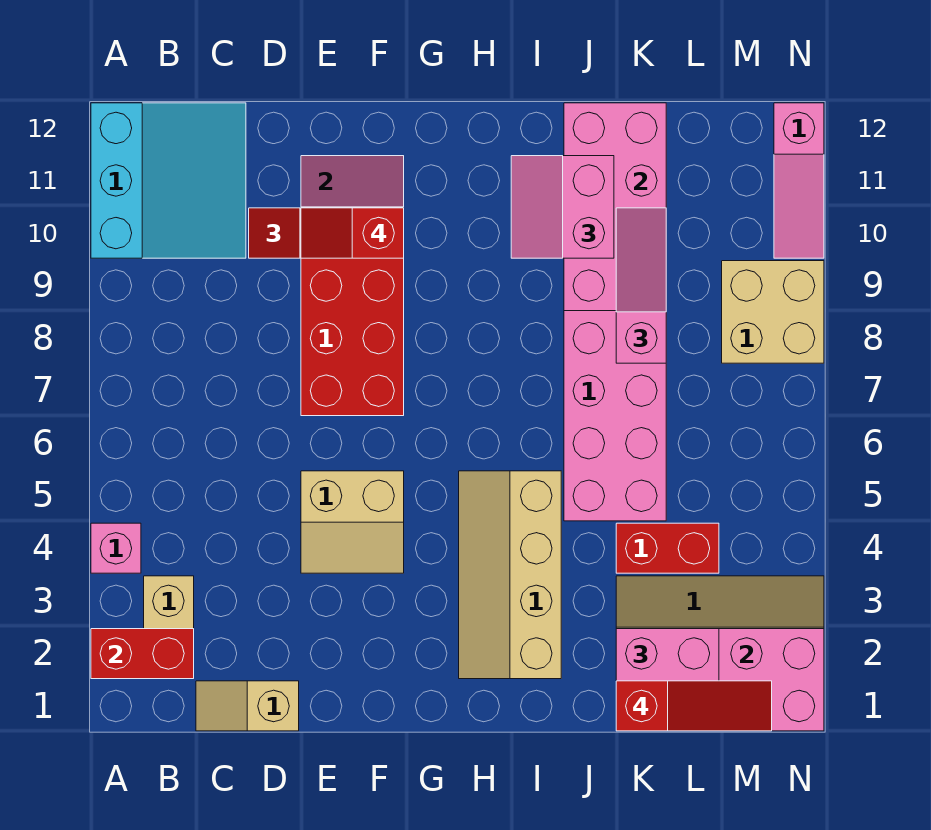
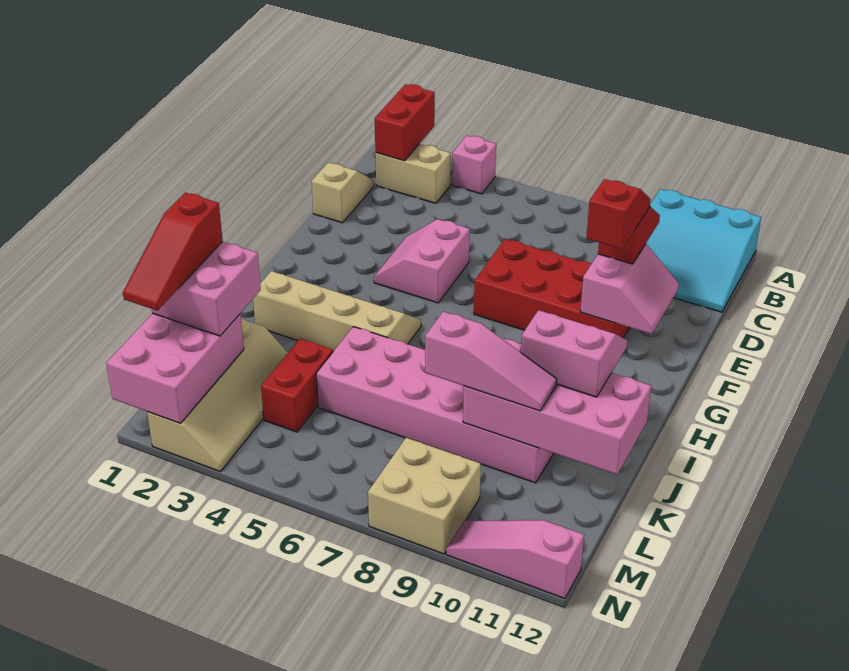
tan slope E4:F5 level 1 top 5 -> pink slope E4:F5 level 1 top 5

